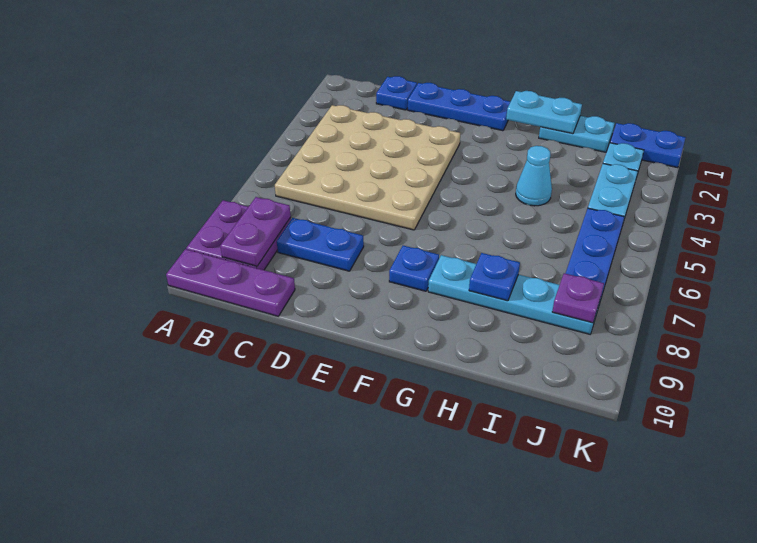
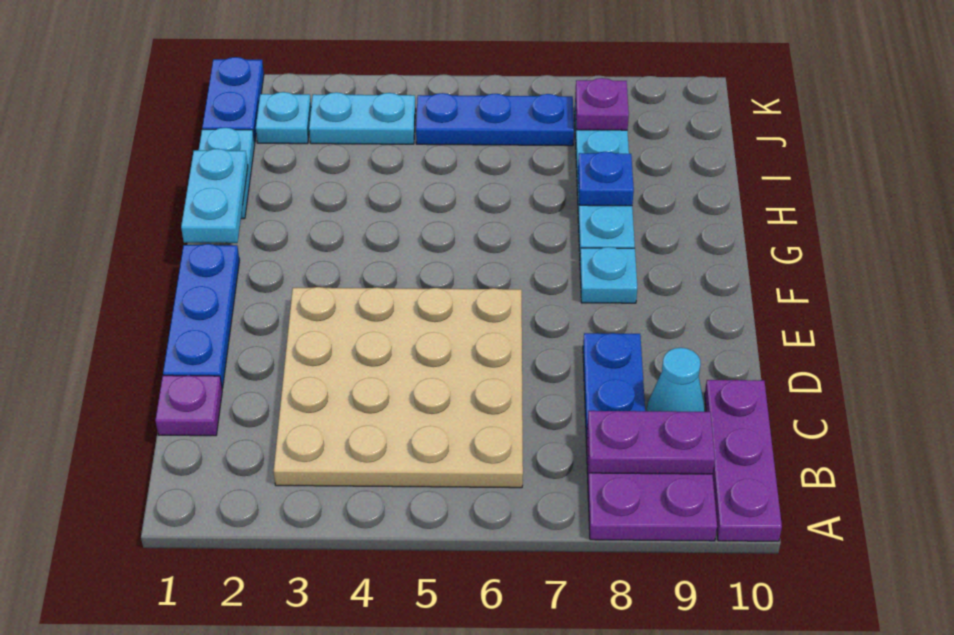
blue plate C1 level 1 -> purple plate C1 level 1
blue plate F8 level 1 -> cyan plate F8 level 1
cyan cone H4 level 1 -> cyan cone C9 level 1

